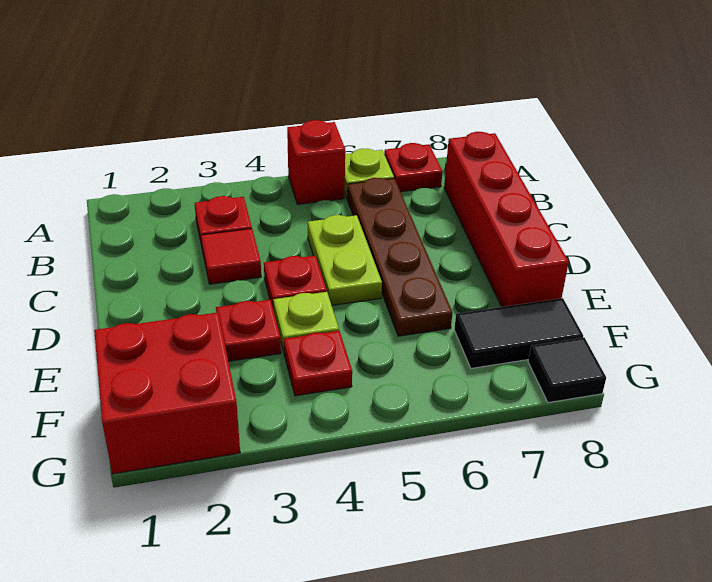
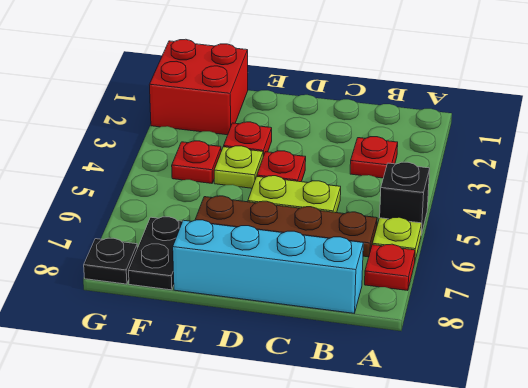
red brick A5 level 1 -> black brick A5 level 1
red brick B8:E8 level 1 -> cyan brick B8:E8 level 1
red tile C3 level 1 -> none
black tile F7:F8 level 1 -> black plate F7:F8 level 1
black tile G8 level 1 -> black plate G8 level 1

